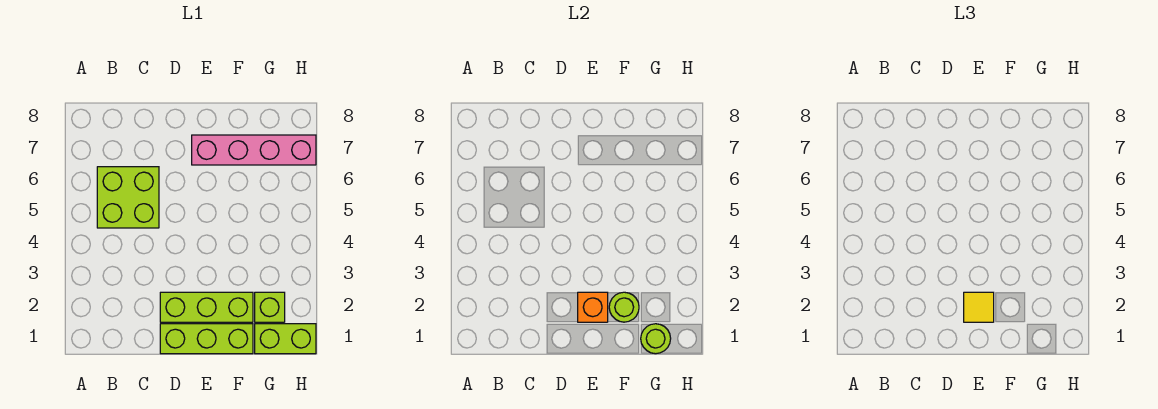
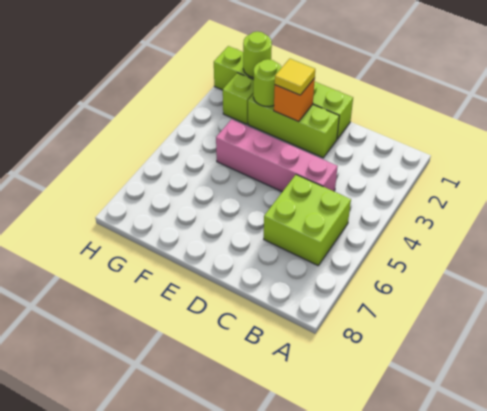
pink brick E7:H7 level 1 -> pink brick C4:F4 level 1

